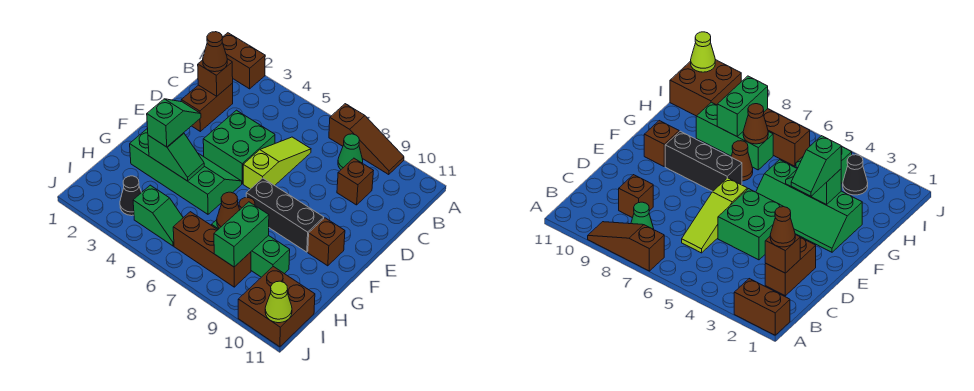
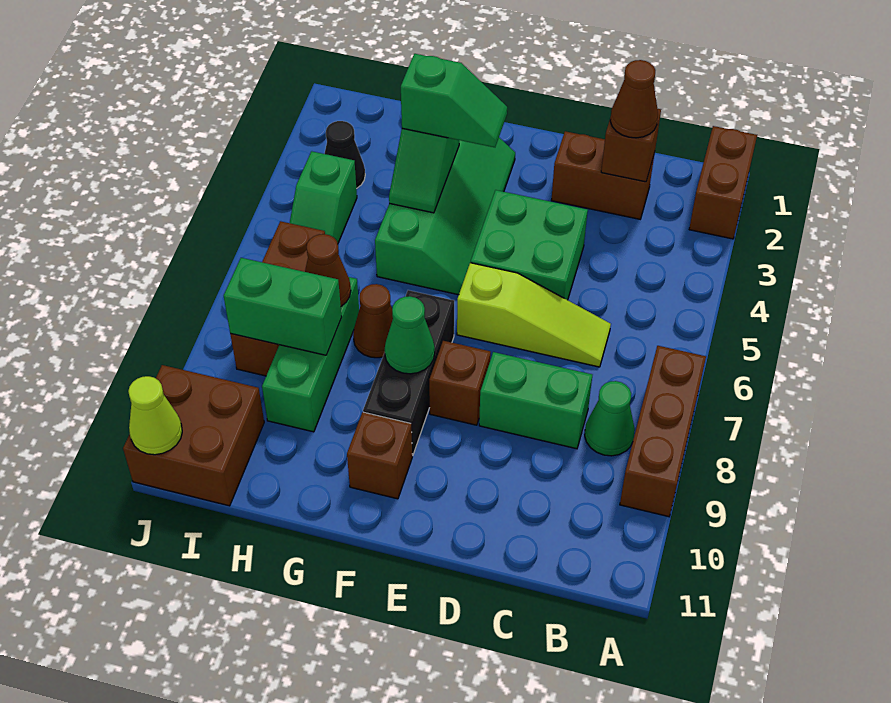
brown slope A7:A9 level 1 top 7 -> brown brick A7:A9 level 1
none -> green brick C8:D8 level 1
brown brick C9 level 1 -> brown brick E8 level 1
none -> green cone F8 level 2

